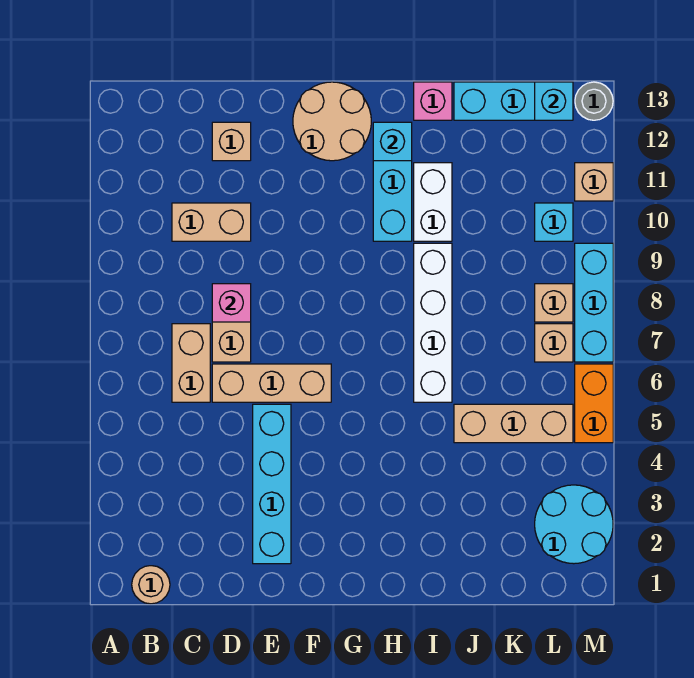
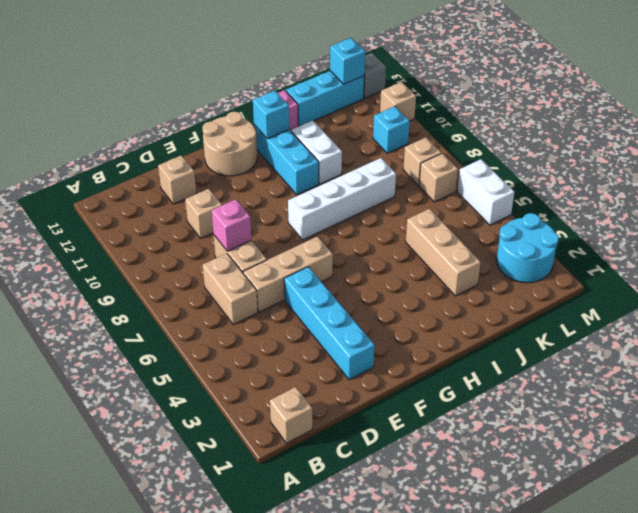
tan round brick B1 level 1 -> tan brick B1 level 1
tan brick C10:D10 level 1 -> tan brick D10 level 1
white brick I6:I9 level 1 -> white brick G8:J8 level 1
tan brick J5:L5 level 1 -> tan brick J3:J5 level 1
orange brick M5:M6 level 1 -> white brick M5:M6 level 1
cyan brick M7:M9 level 1 -> none
grey round brick M13 level 1 -> grey brick M13 level 1

